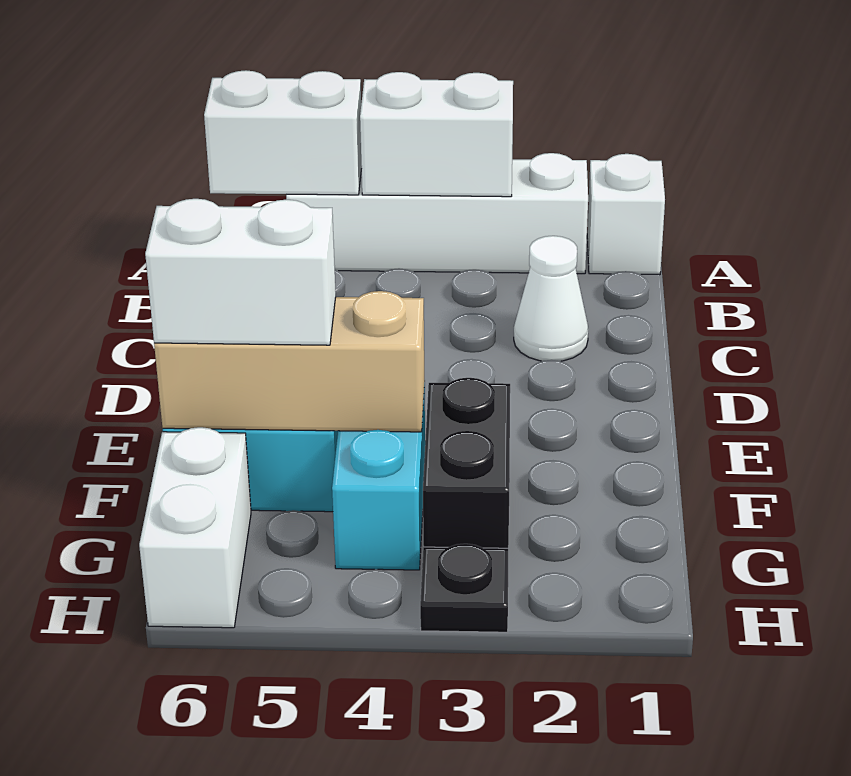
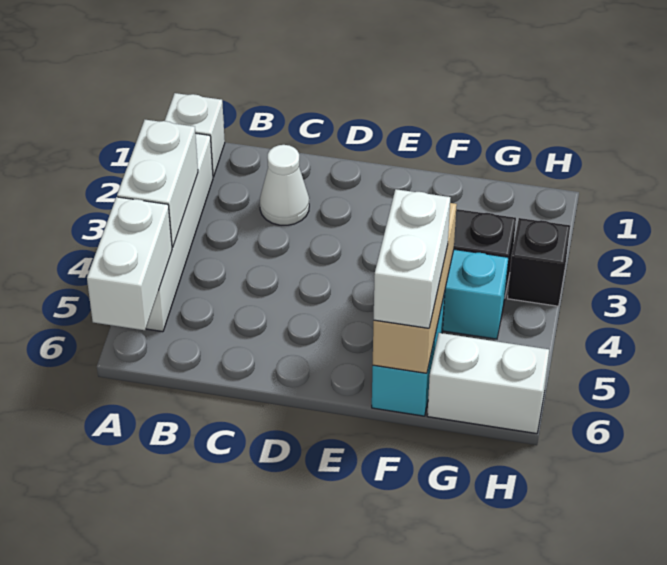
black plate H3 level 1 -> black brick H3 level 1

